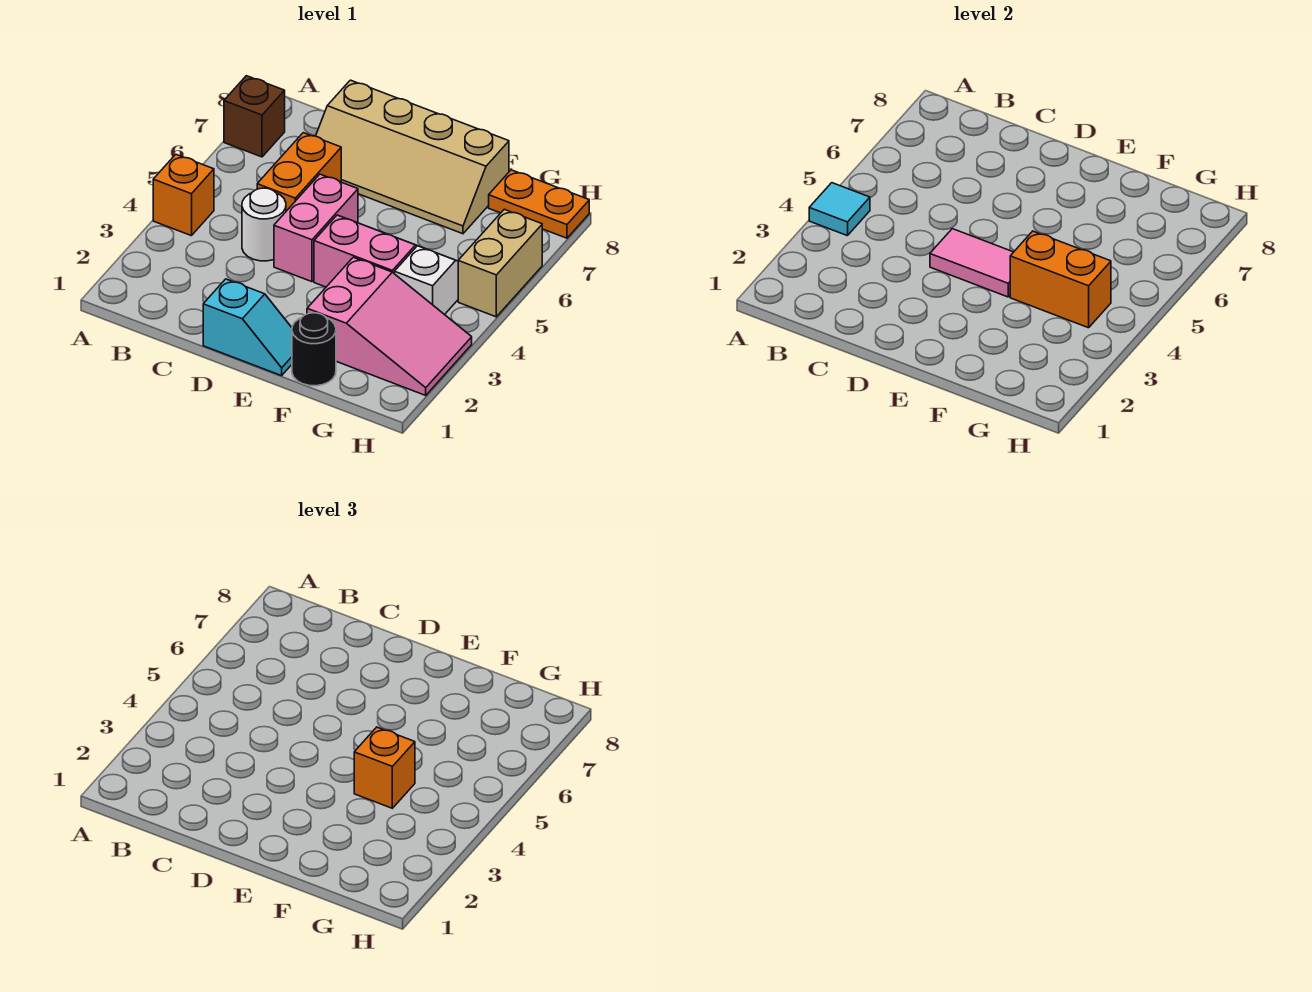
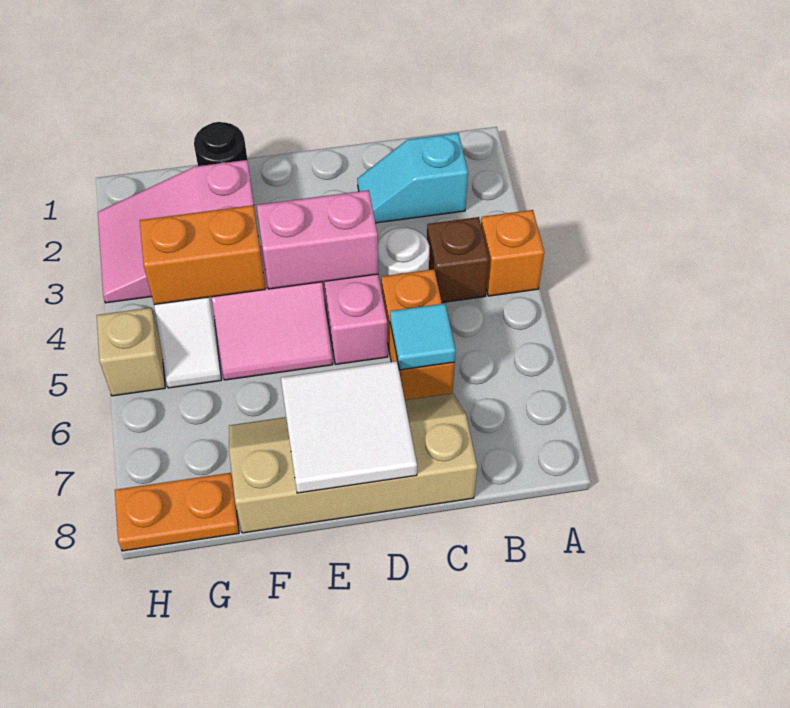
cyan tile A4 level 2 -> cyan tile C6 level 2
brown brick A7 level 1 -> brown brick B4 level 1
cyan slope D1:E1 level 1 top D -> cyan slope B2:C2 level 1 top B
pink tile D4:E4 level 2 -> pink brick D4:E4 level 2
none -> white tile D7:E8 level 2
orange brick F4 level 3 -> none
tan brick H5:H6 level 1 -> tan brick H5 level 1

